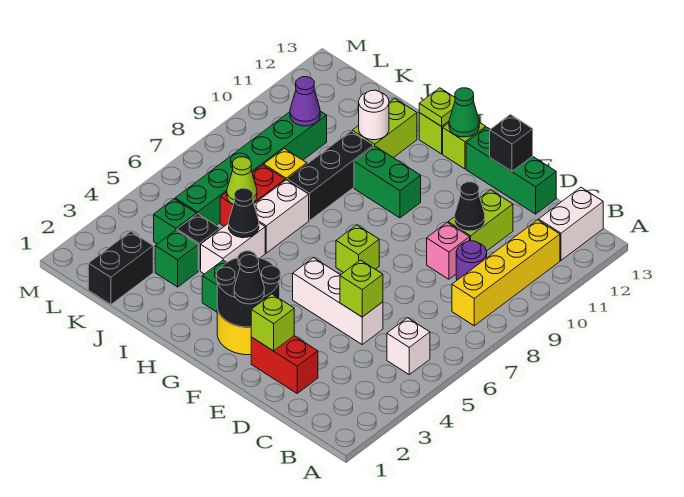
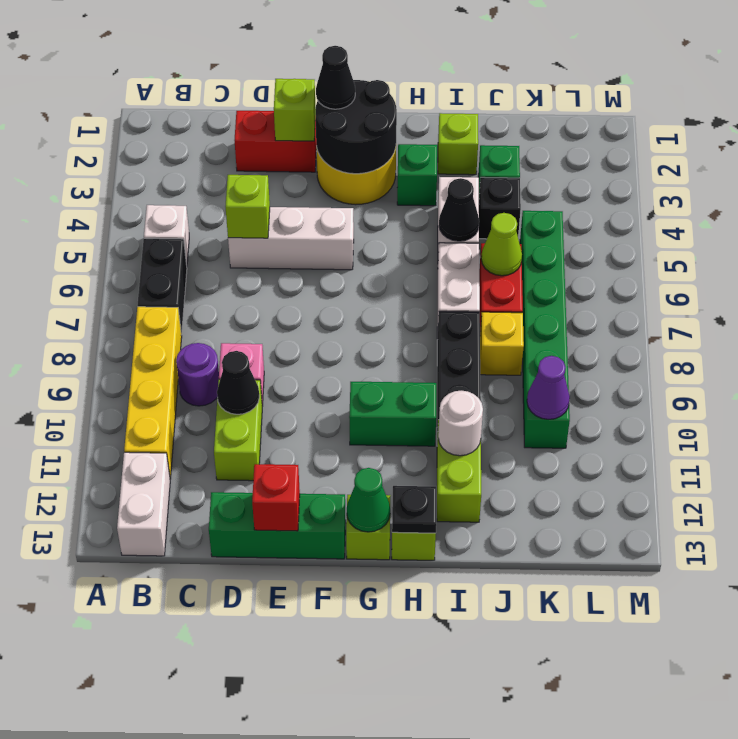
black brick E13 level 2 -> red brick E13 level 2
lime brick F7 level 1 -> lime brick I2 level 1
lime plate H13 level 2 -> black plate H13 level 2
black brick K1:K2 level 1 -> black brick B6:B7 level 1
green brick K4 level 1 -> none

